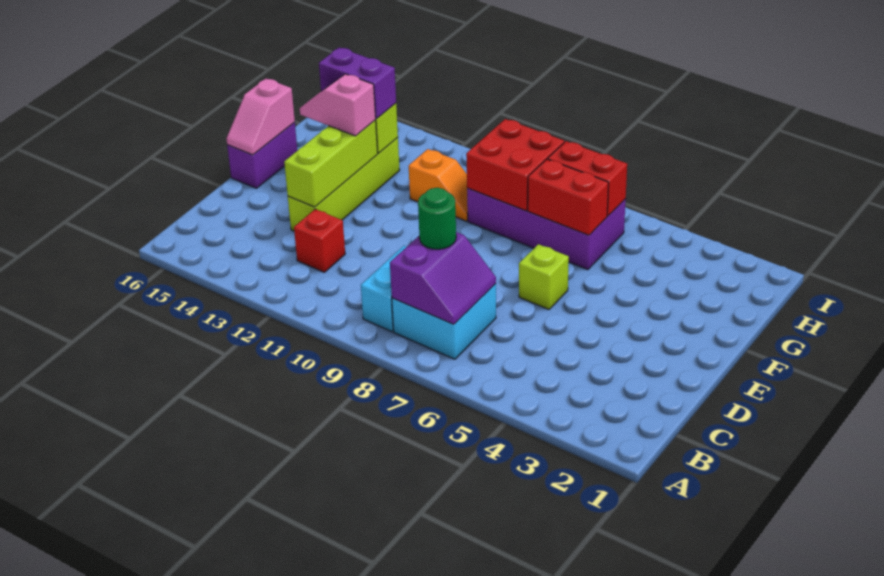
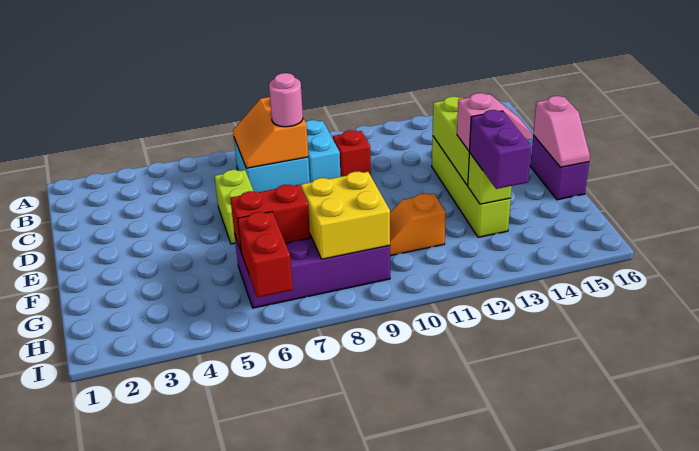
purple slope B7:C8 level 2 top 8 -> orange slope B7:C8 level 2 top 8
green round brick C8 level 3 -> pink round brick C8 level 3
red brick C12 level 1 -> red brick C10 level 1
lime brick E6 level 1 -> lime brick D6:E6 level 1
pink slope E16:F16 level 2 top F -> pink slope E16:F16 level 2 top E
red brick G8:H9 level 2 -> yellow brick G8:H9 level 2
purple brick G13:G14 level 3 -> purple brick G13:H13 level 3
red brick H6:H7 level 2 -> red brick H6:I6 level 2

